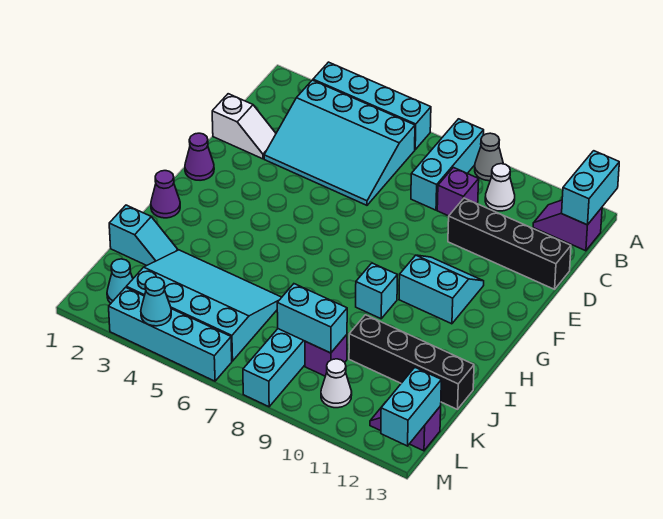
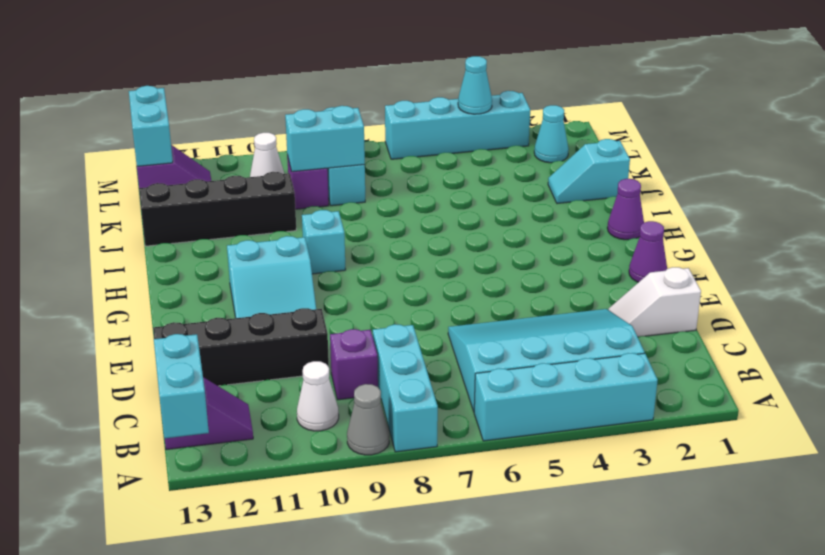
cyan slope J3:L6 level 1 top L -> none

